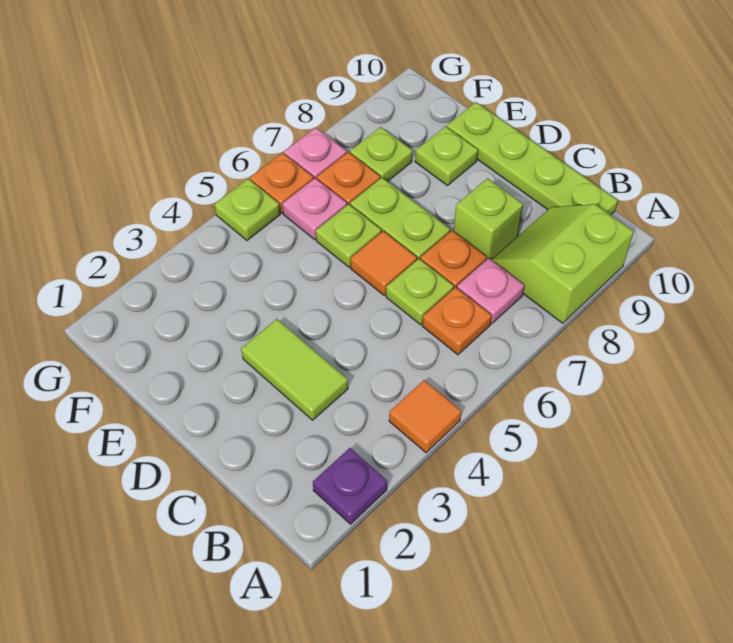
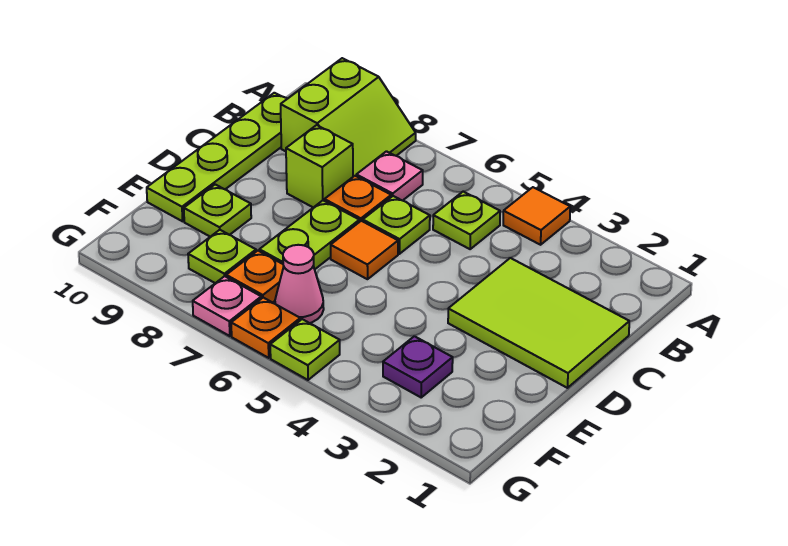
purple plate A2 level 1 -> purple plate F3 level 1
lime slope A8:B9 level 1 top A -> lime slope A8:B9 level 1 top 9
orange plate B6 level 1 -> none
lime tile C3:D3 level 1 -> lime tile C1:D3 level 1
lime plate E6 level 1 -> lime plate B5 level 1
pink plate F6 level 1 -> pink cone F6 level 1

